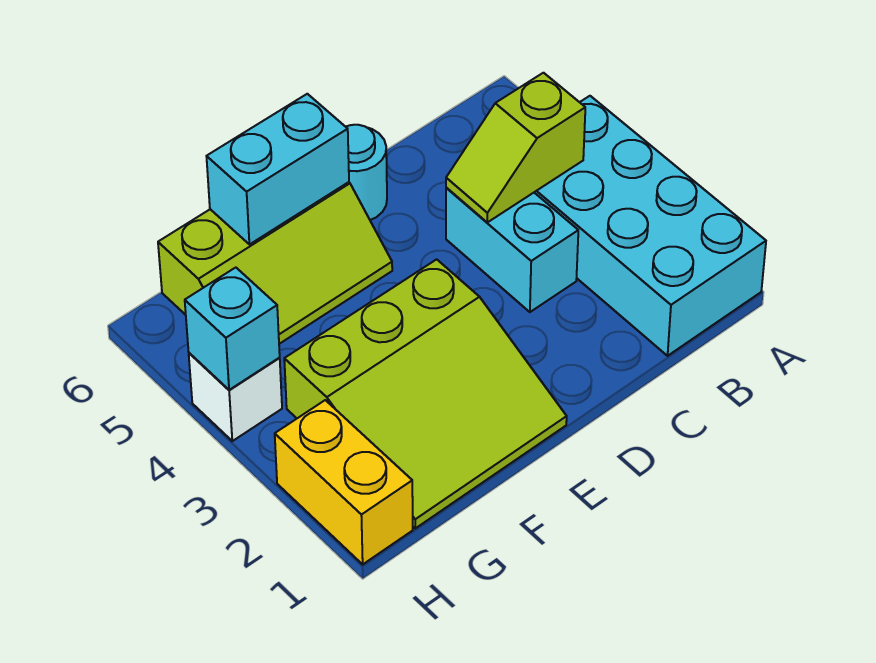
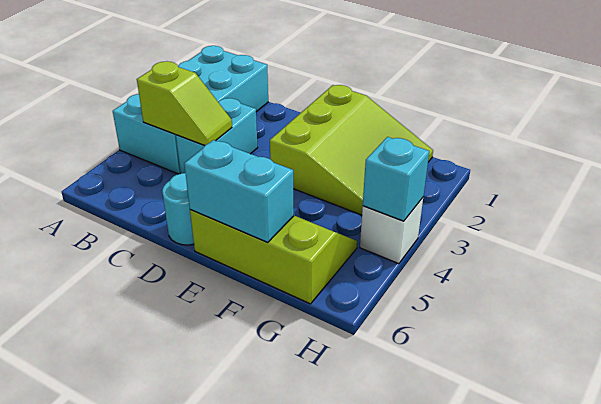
lime slope E1:G3 level 1 top 3 -> lime slope E1:G3 level 1 top E
yellow brick H1:H2 level 1 -> none

